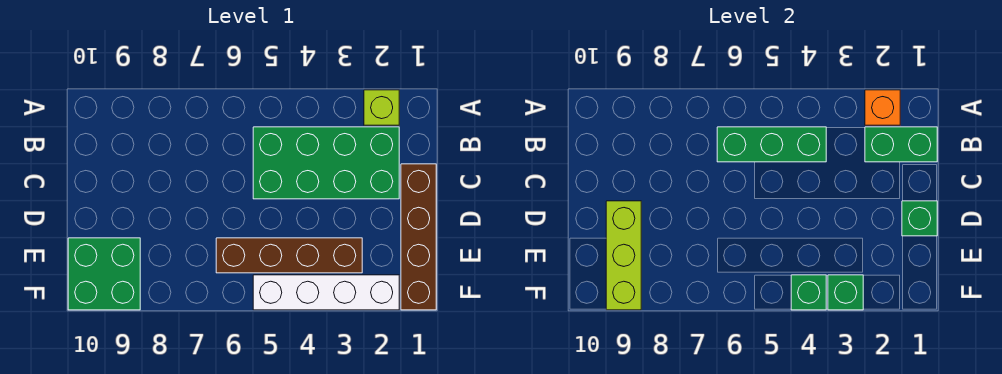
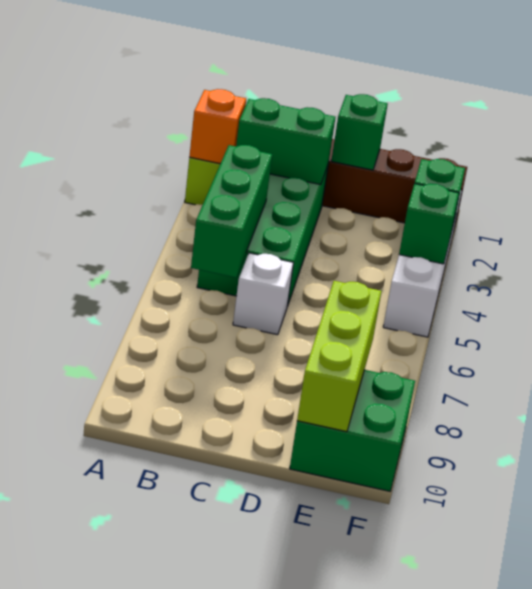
green brick B1:B2 level 2 -> green brick B2:C2 level 2
none -> white brick C6 level 1
lime brick D9:F9 level 2 -> lime brick E8:E10 level 2
brown brick E3:E6 level 1 -> none

